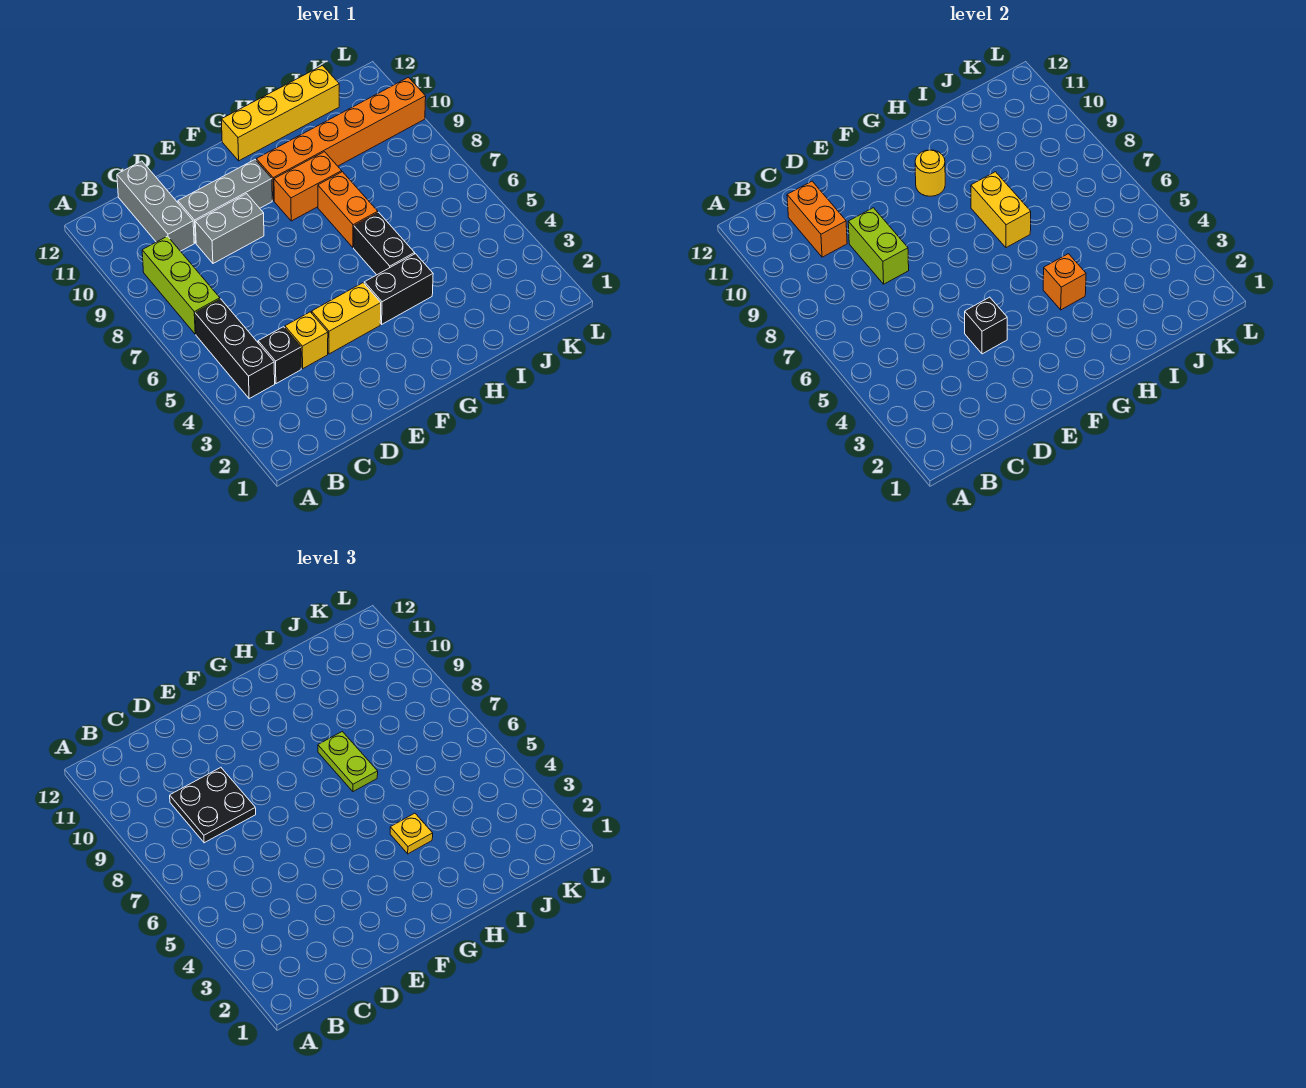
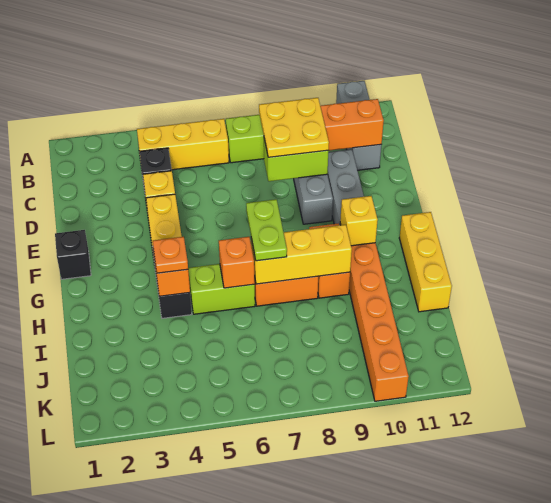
black brick B4:B6 level 1 -> yellow brick B4:B6 level 1
black plate C8:D9 level 3 -> yellow plate C8:D9 level 3
grey brick C10:C12 level 1 -> grey brick A11:C11 level 1
black brick E4 level 2 -> black brick F1 level 1
yellow round brick G10 level 2 -> yellow brick G10 level 2
yellow brick G12:J12 level 1 -> yellow brick G12:I12 level 1
yellow plate H4 level 3 -> orange plate H4 level 3
black brick H5:H6 level 1 -> lime brick H5:H6 level 1
none -> orange brick H6 level 2
yellow brick H7:H8 level 2 -> yellow brick H7:H9 level 2
lime plate H7:H8 level 3 -> lime plate G7:H7 level 3

